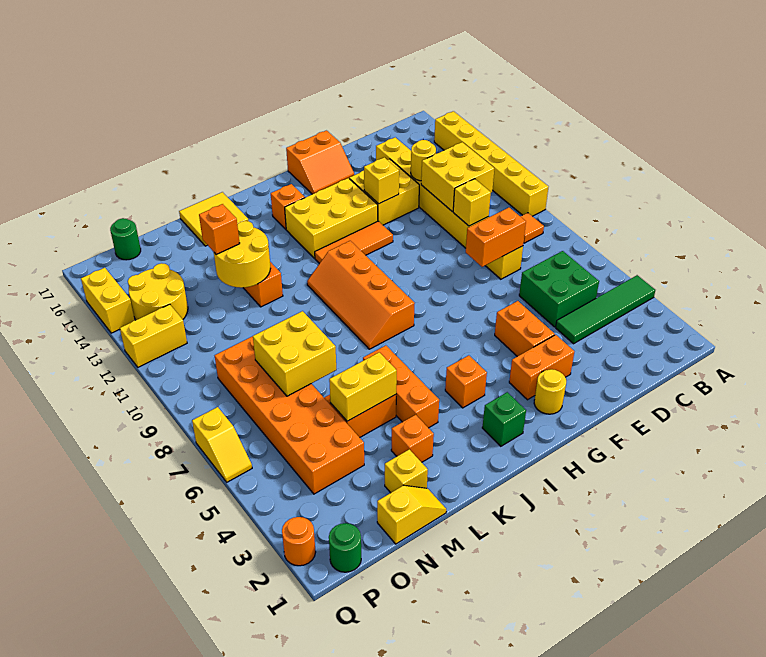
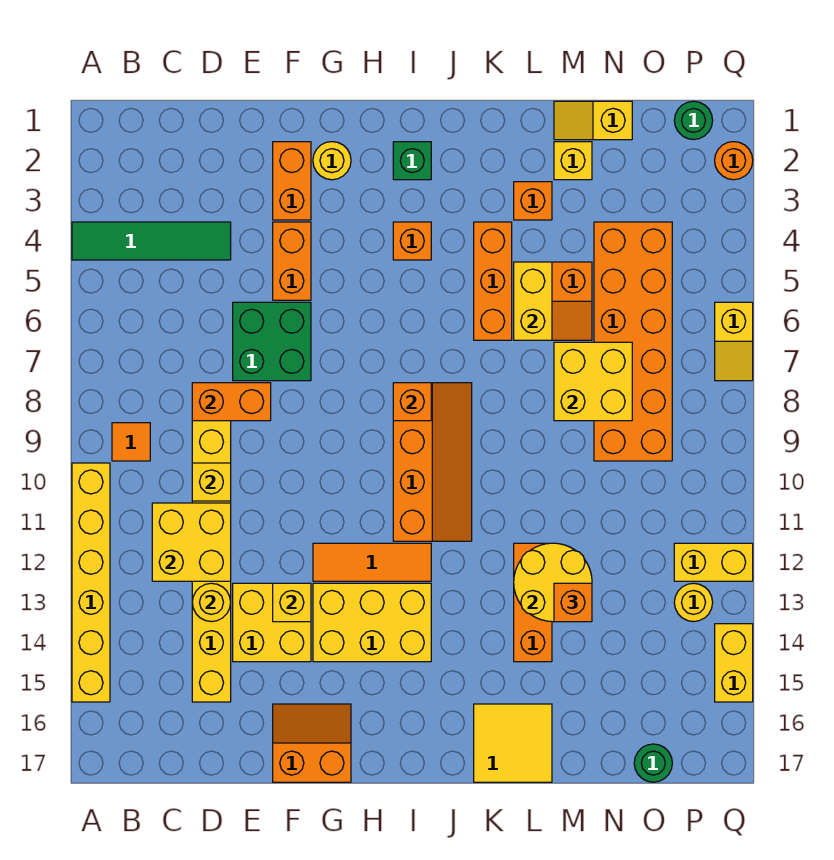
green brick C5:D6 level 1 -> green brick E6:F7 level 1
orange brick F3:G3 level 1 -> orange brick F2:F3 level 1
orange brick I15 level 1 -> orange brick I8 level 2
yellow brick L5:M5 level 2 -> yellow brick L5:L6 level 2
yellow round brick O13:P14 level 1 -> yellow round brick P13 level 1
yellow slope Q6:Q7 level 1 top 7 -> yellow slope Q6:Q7 level 1 top 6

